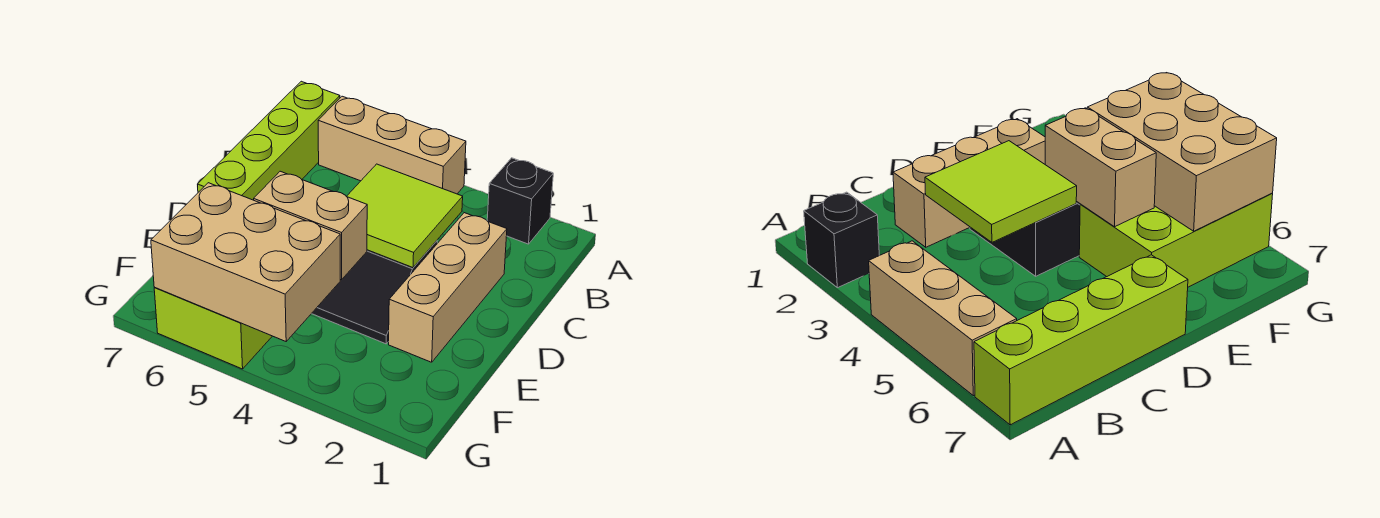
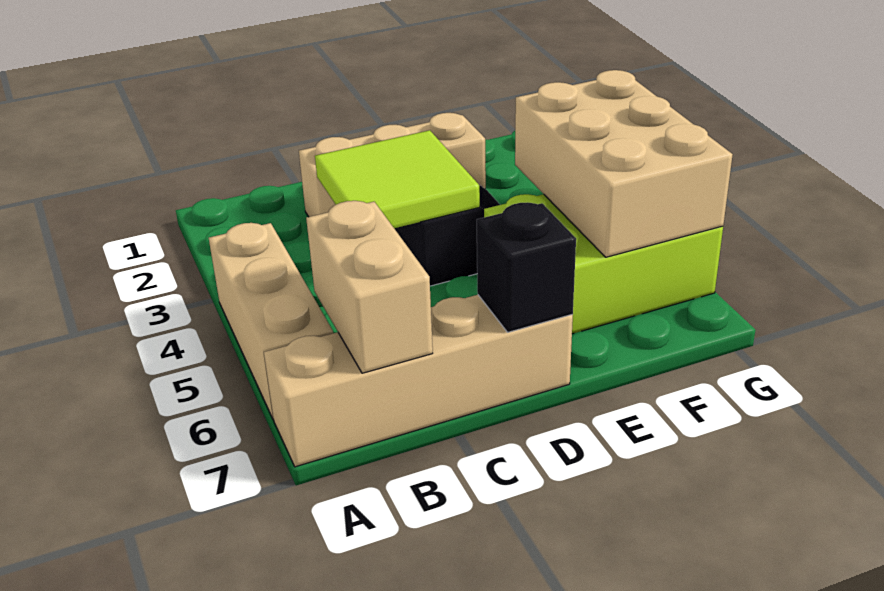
black brick A2 level 1 -> black brick D7 level 2
lime brick A7:D7 level 1 -> tan brick A7:D7 level 1
tan brick E4:E5 level 2 -> tan brick B6:B7 level 2

